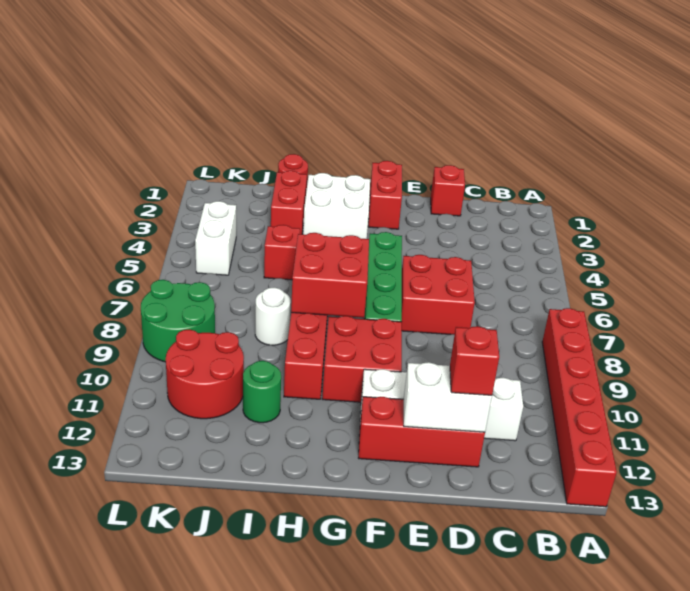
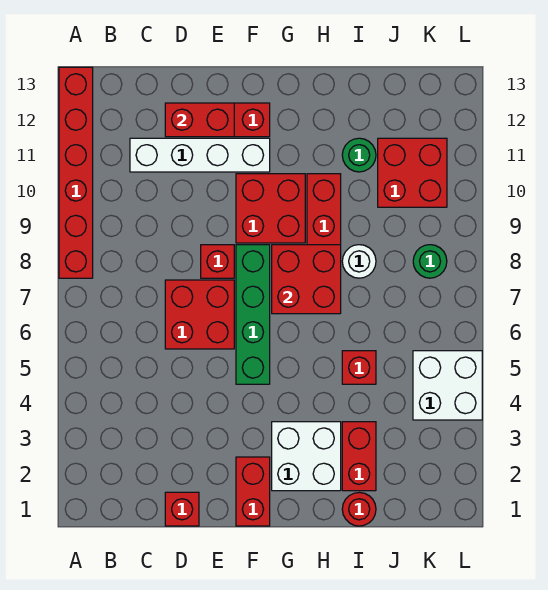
white brick D12:E12 level 2 -> red brick D12:E12 level 2
red brick D12 level 3 -> red brick E8 level 1
red round brick J10:K11 level 1 -> red brick J10:K11 level 1
white brick K4:K5 level 1 -> white brick K4:L5 level 1
green round brick K8:L9 level 1 -> green round brick K8 level 1

